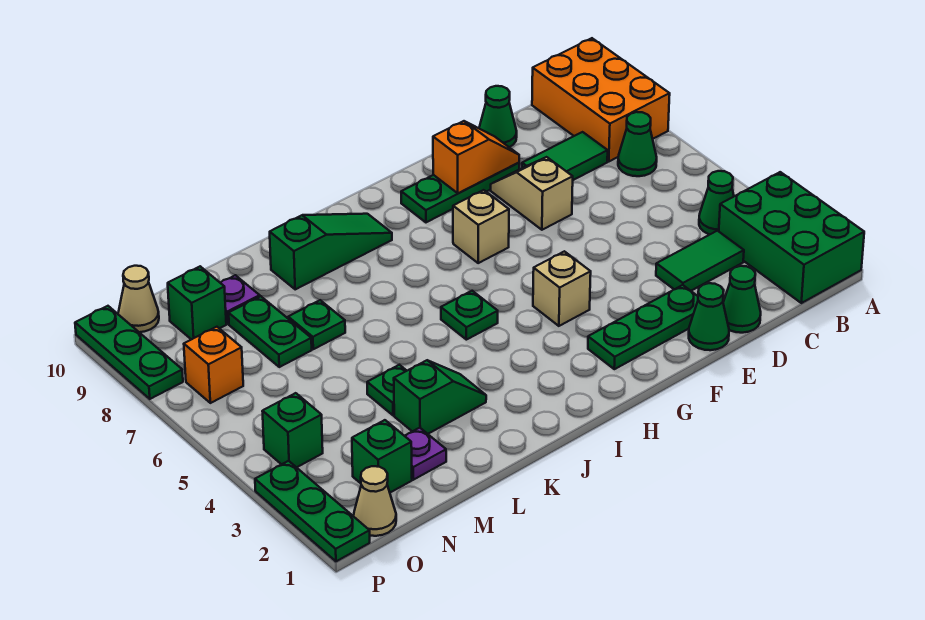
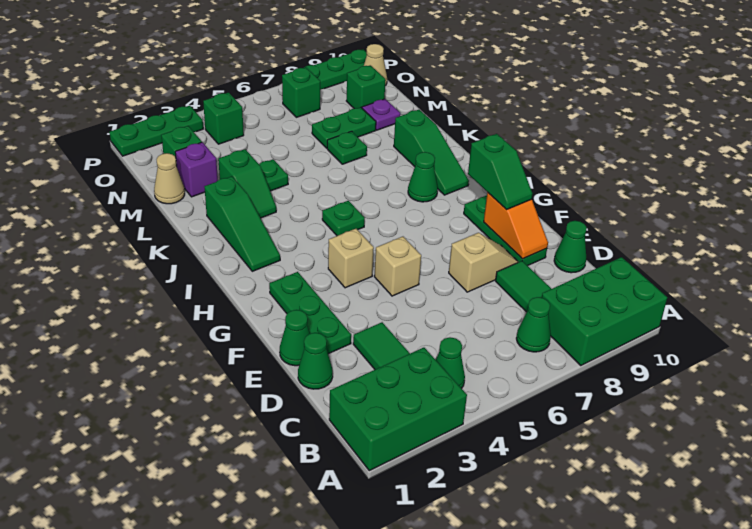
orange brick A8:B10 level 1 -> green brick A8:B10 level 1
none -> green slope F9:G9 level 3 top G
tan brick G7 level 1 -> tan brick F5 level 1
none -> green slope I2:K2 level 1 top K
none -> green cone I8 level 1
purple plate M2 level 1 -> purple brick M2 level 1
tan cone O1 level 1 -> tan cone M1 level 1
orange brick O7 level 1 -> green brick O7 level 1

